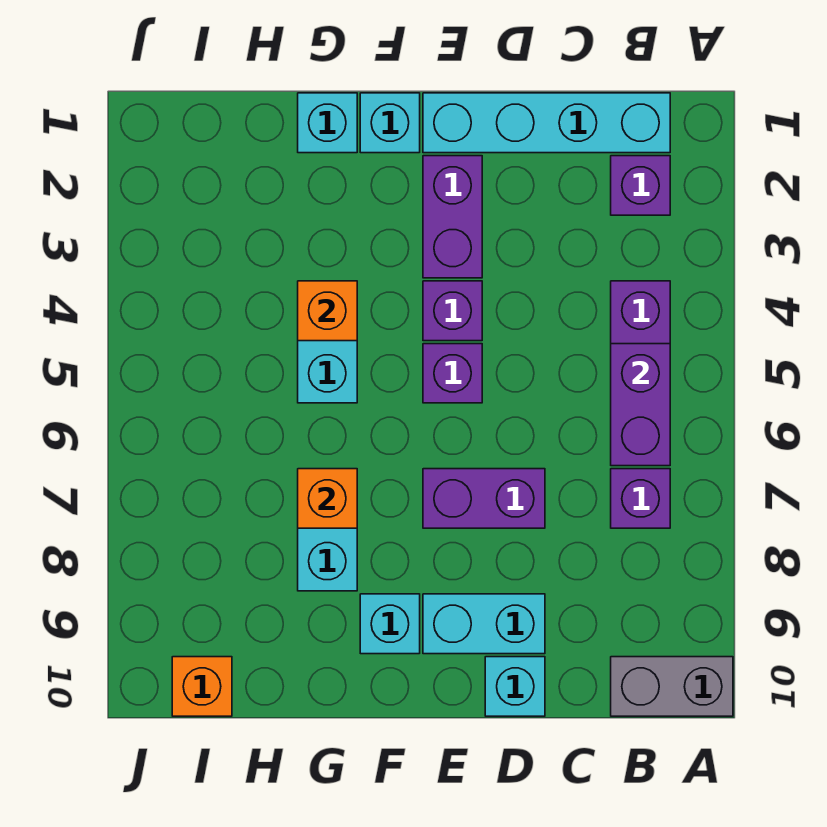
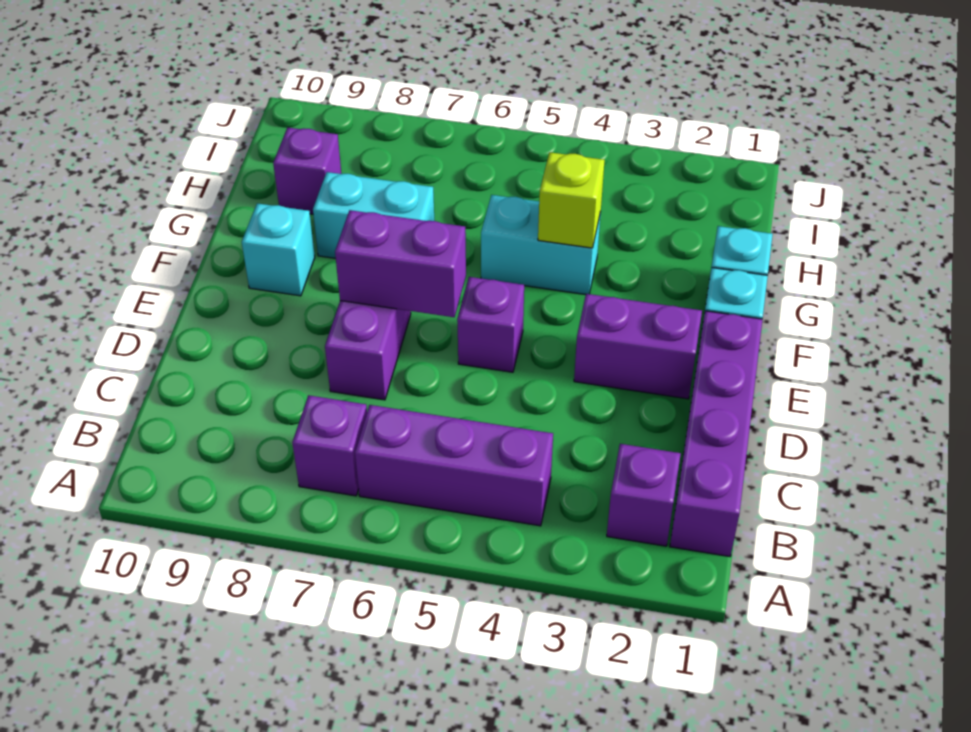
grey brick A10:B10 level 1 -> none
cyan brick B1:E1 level 1 -> purple brick B1:E1 level 1
purple brick B5:B6 level 2 -> purple brick E6:E7 level 2
cyan brick D9:E9 level 1 -> none
cyan brick D10 level 1 -> none
purple brick E4 level 1 -> purple brick H9 level 1
orange brick G4 level 2 -> lime brick G4 level 2
orange brick G7 level 2 -> none
orange brick I10 level 1 -> none

